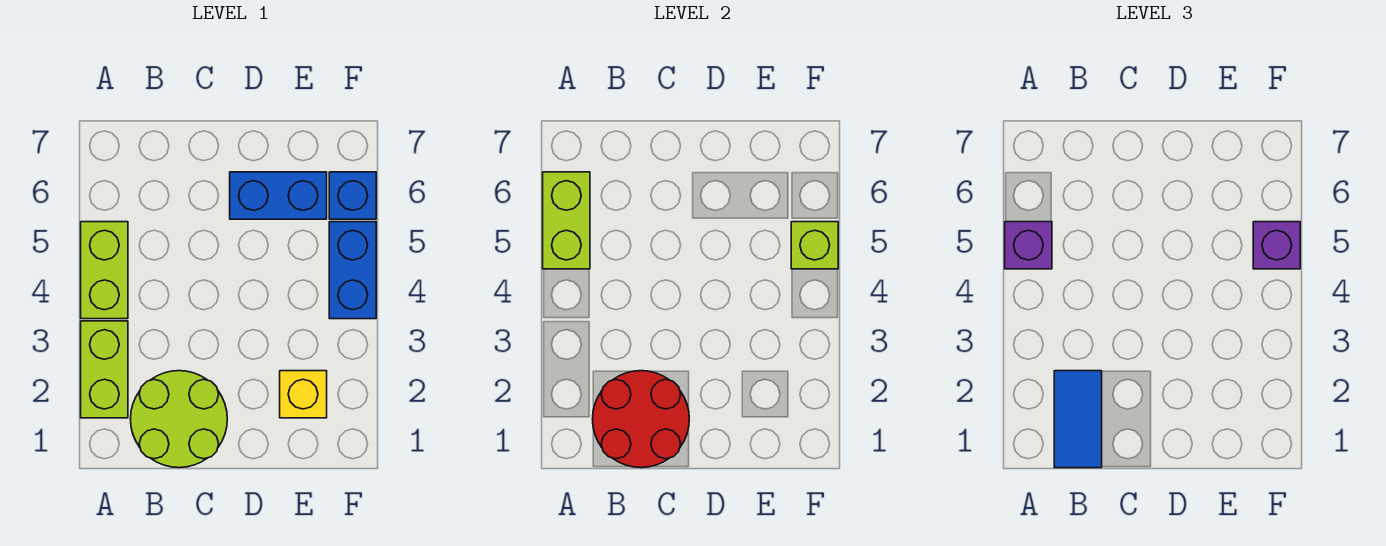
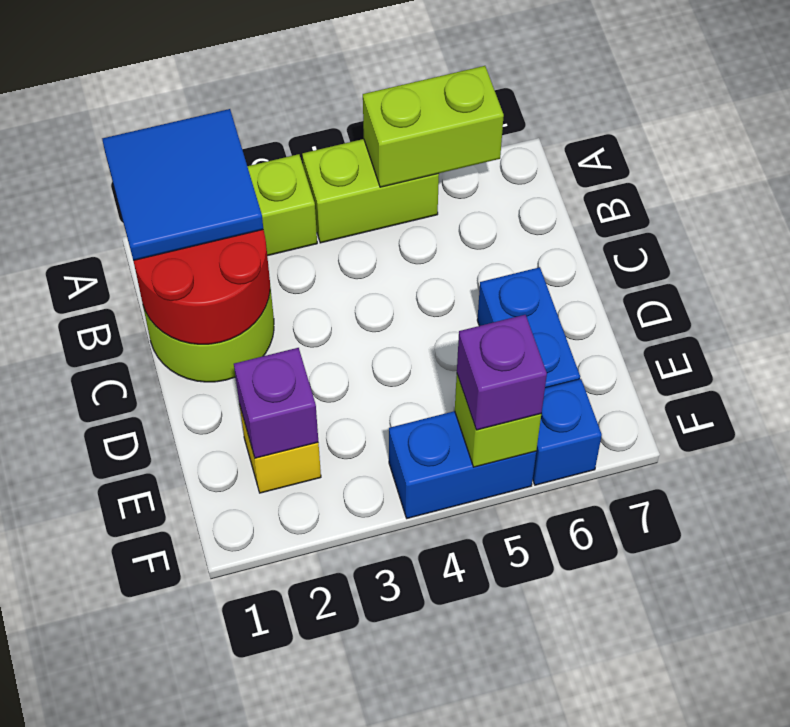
purple brick A5 level 3 -> purple brick E2 level 2
blue tile B1:B2 level 3 -> blue tile A1:B2 level 3

